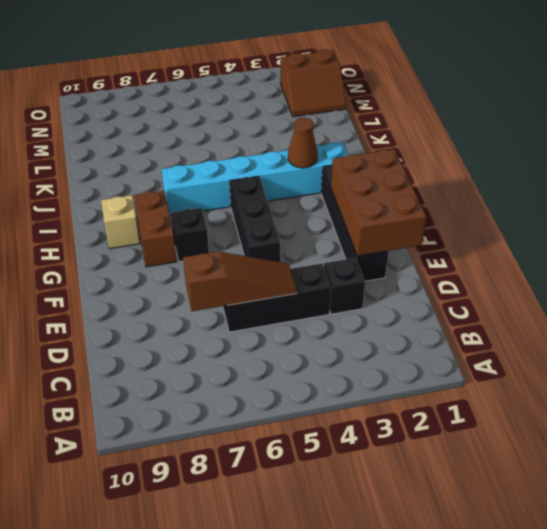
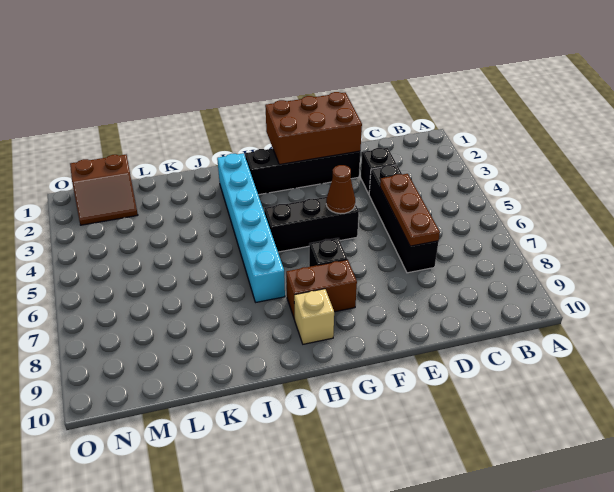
black brick D4:D6 level 1 -> black brick D4:D7 level 1
brown slope D5:D7 level 2 top 7 -> brown plate D5:D7 level 2
brown cone I3 level 2 -> brown cone F5 level 2
brown slope M1:N2 level 1 top N -> brown slope M1:N2 level 1 top 1

